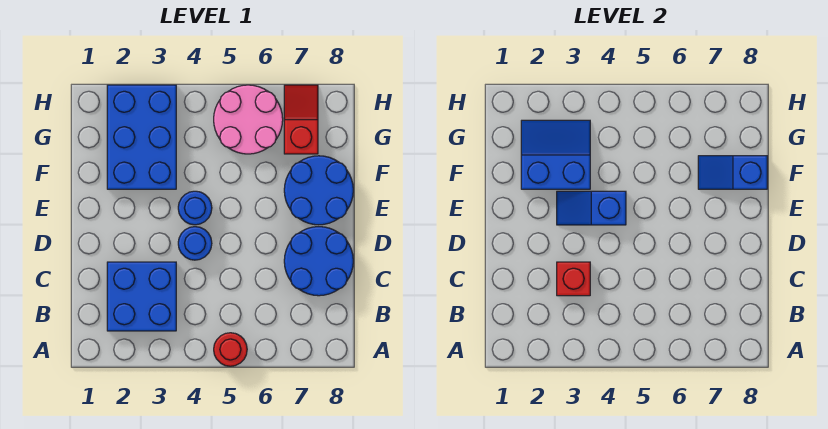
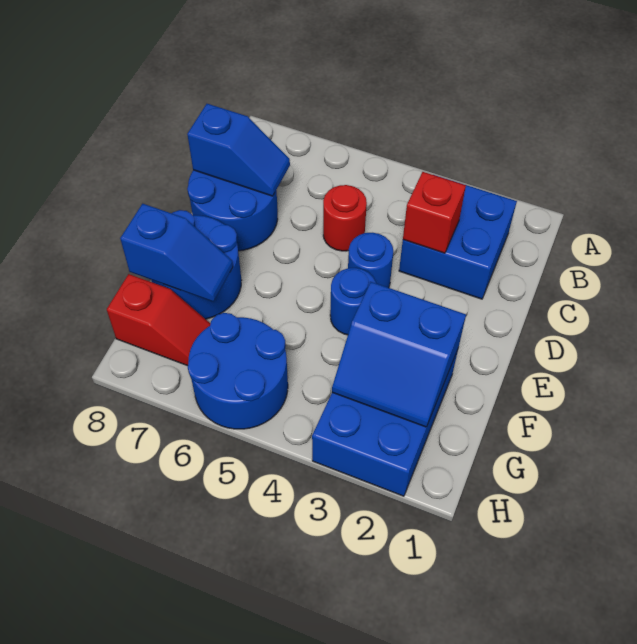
red round brick A5 level 1 -> red round brick C5 level 1
blue slope E3:E4 level 2 top 4 -> blue slope C7:C8 level 2 top 8
pink round brick G5:H6 level 1 -> blue round brick G5:H6 level 1
red slope G7:H7 level 1 top G -> red slope G7:G8 level 1 top 8

